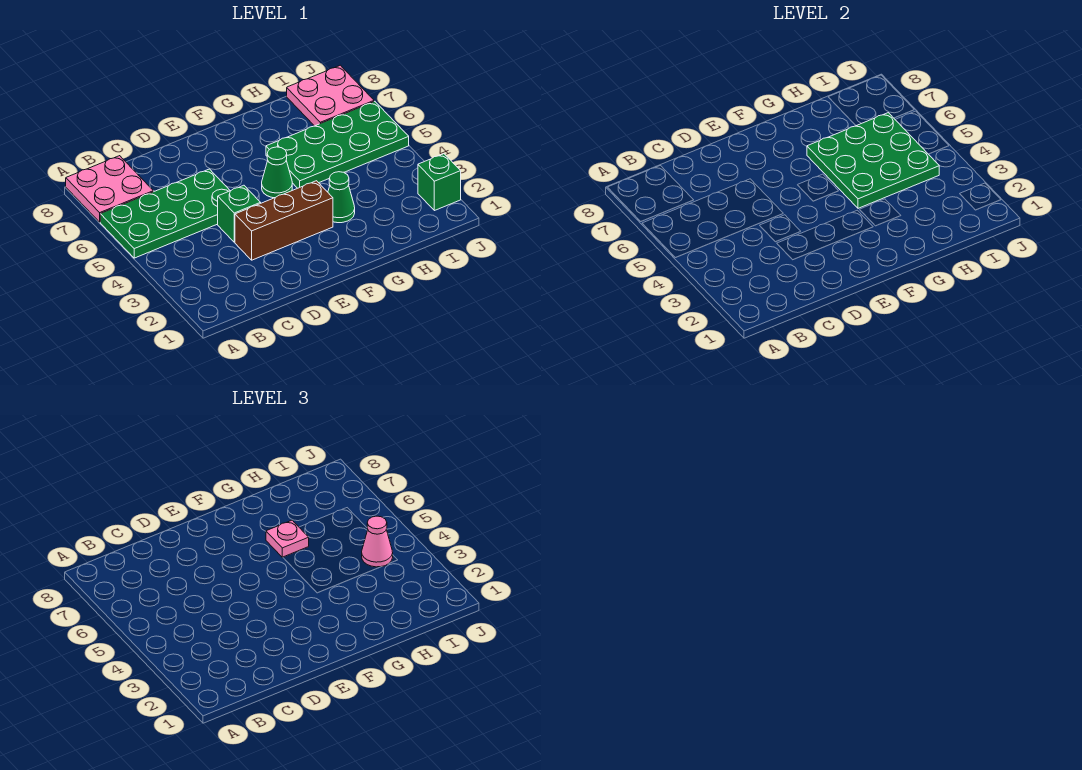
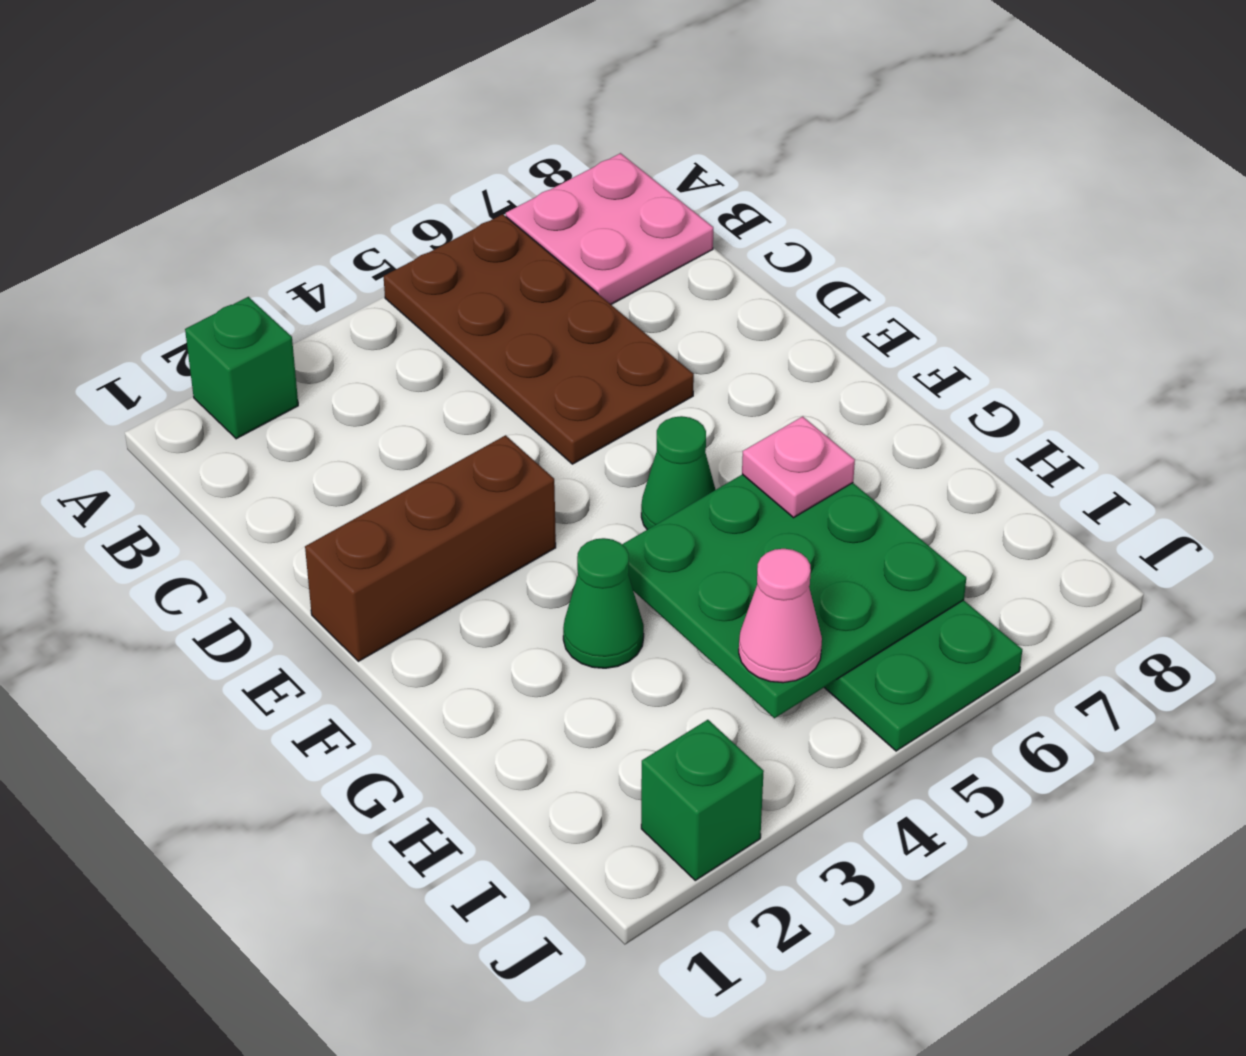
green plate A5:D6 level 1 -> brown plate A5:D6 level 1
brown brick D3:F3 level 1 -> brown brick E1:E3 level 1
green brick D4 level 1 -> green brick A2 level 1
pink plate I7:J8 level 1 -> none

